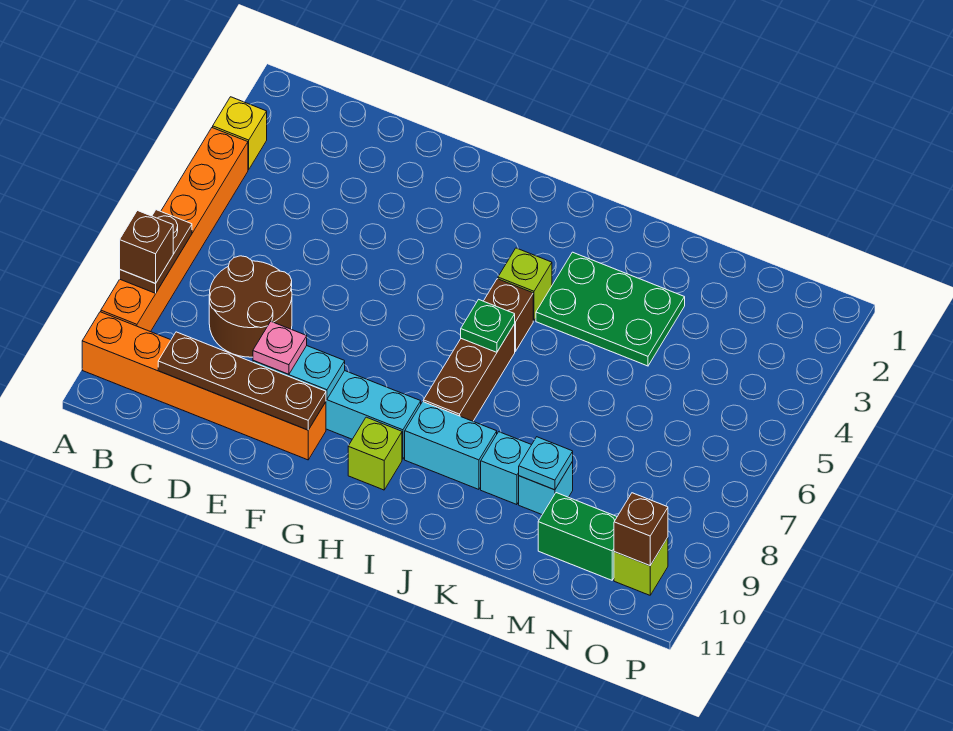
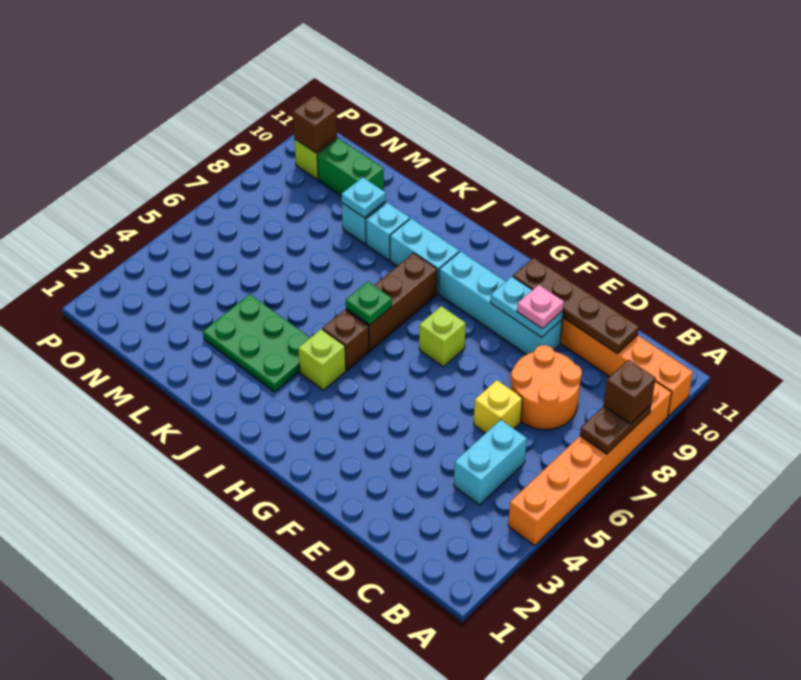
yellow brick A3 level 1 -> yellow brick D6 level 1
none -> cyan brick C4:C5 level 1
brown round brick C7:D8 level 1 -> orange round brick C7:D8 level 1
lime brick H10 level 1 -> lime brick G7 level 1

